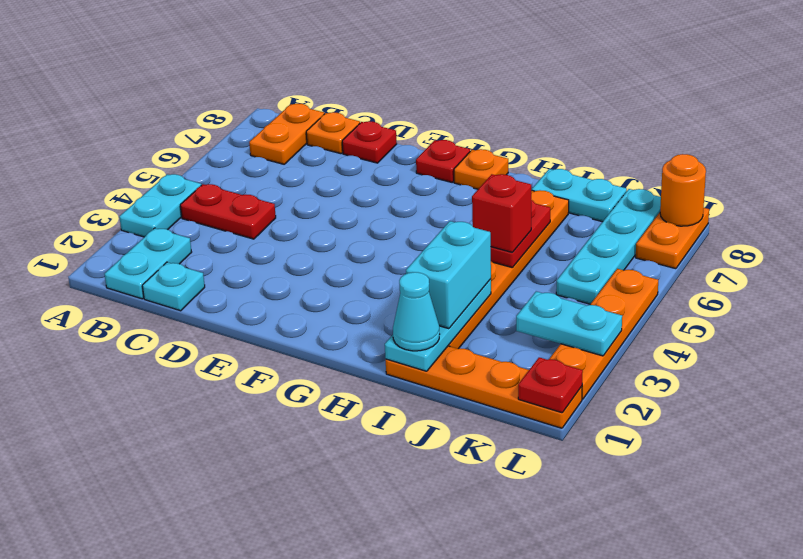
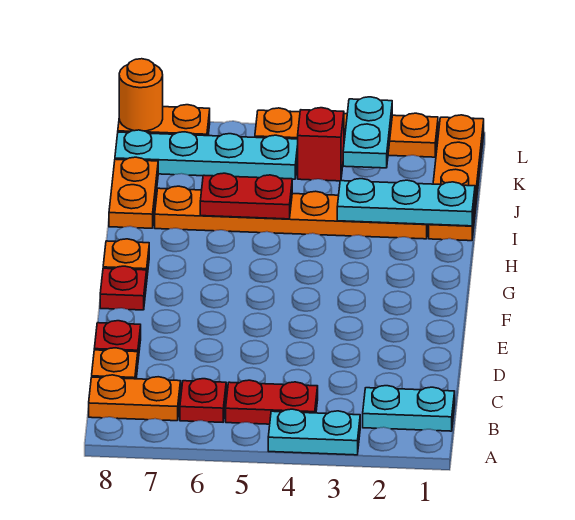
red plate B4:C4 level 1 -> red plate B4:B5 level 1
cyan plate C1 level 1 -> none
cyan cone I1 level 3 -> none
cyan brick I2:I3 level 3 -> none
red brick I5 level 3 -> red brick K4 level 1
cyan plate I8:J8 level 1 -> orange plate I8:J8 level 1
red plate L1 level 2 -> red plate B6 level 1

